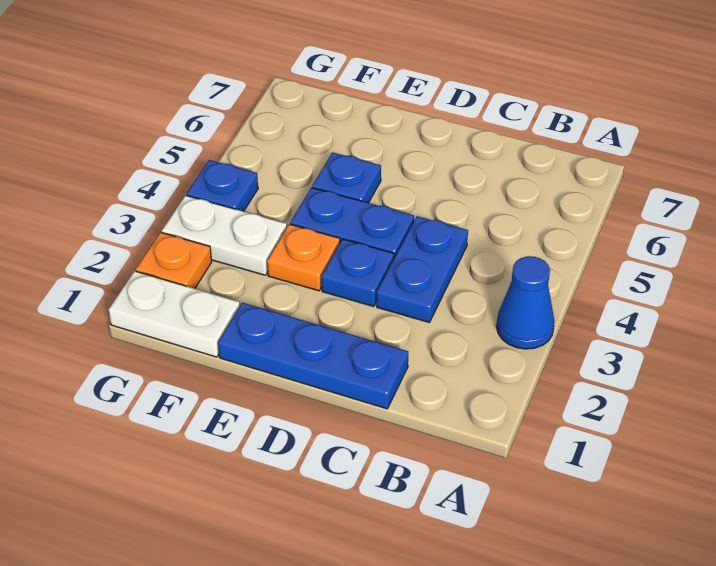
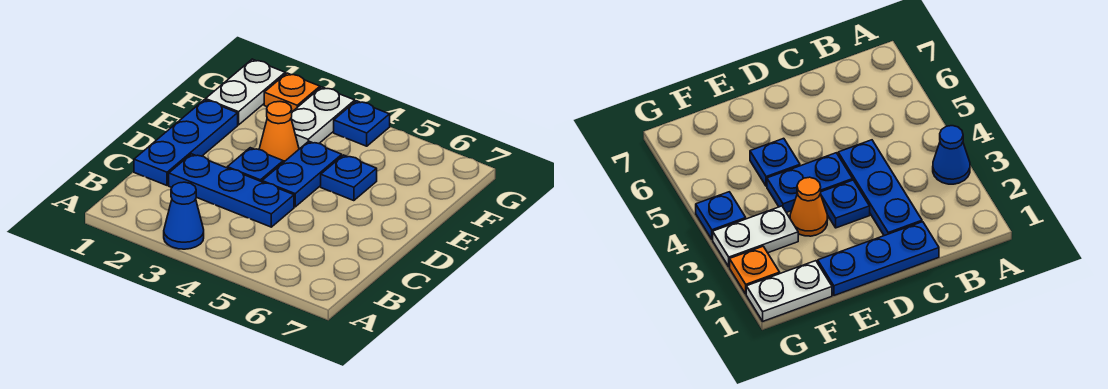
blue plate C3:C4 level 1 -> blue plate C2:C4 level 1
orange plate E3 level 1 -> orange cone E3 level 1

